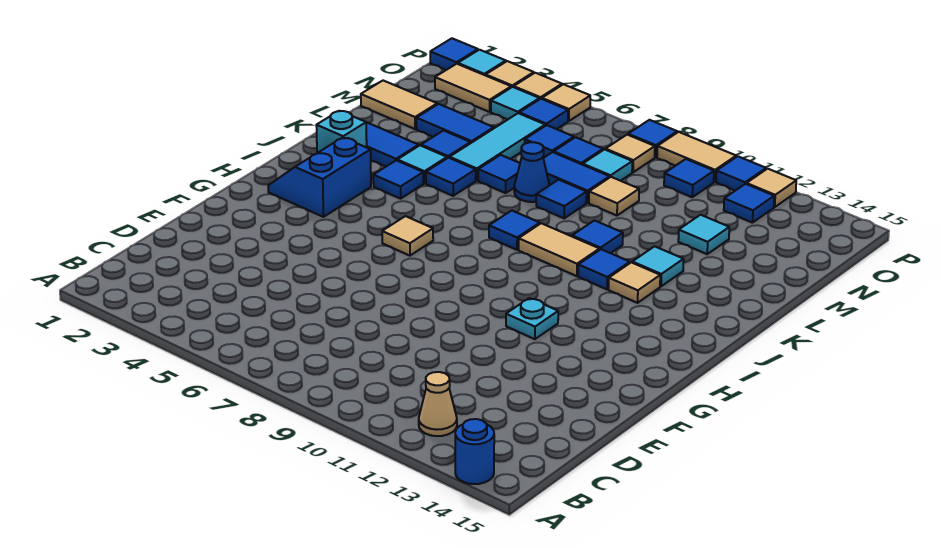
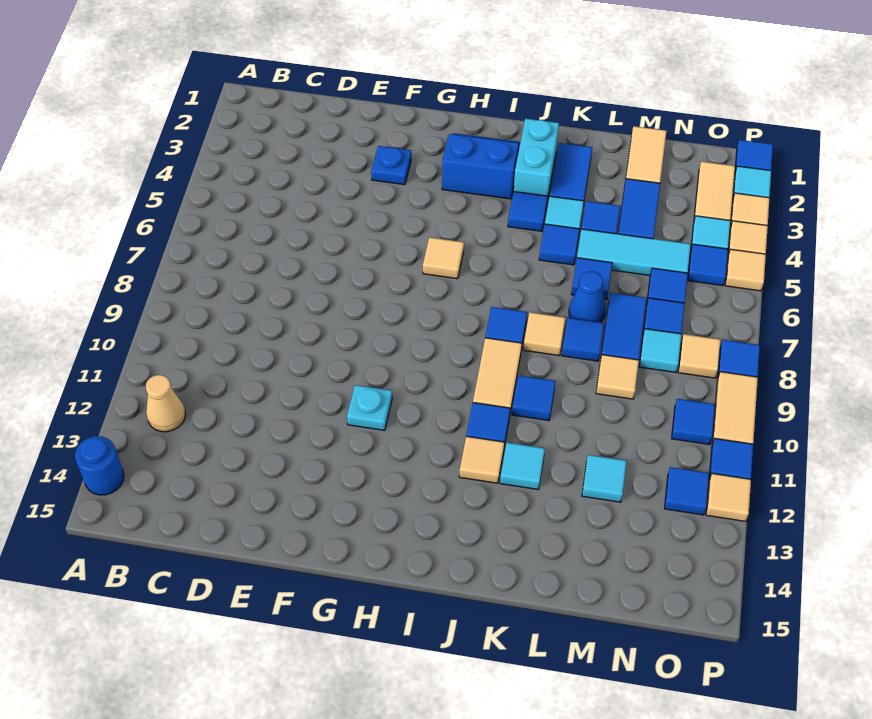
none -> blue plate F3 level 1
cyan brick J2 level 1 -> cyan brick J2:J3 level 1
none -> tan tile K8 level 1

